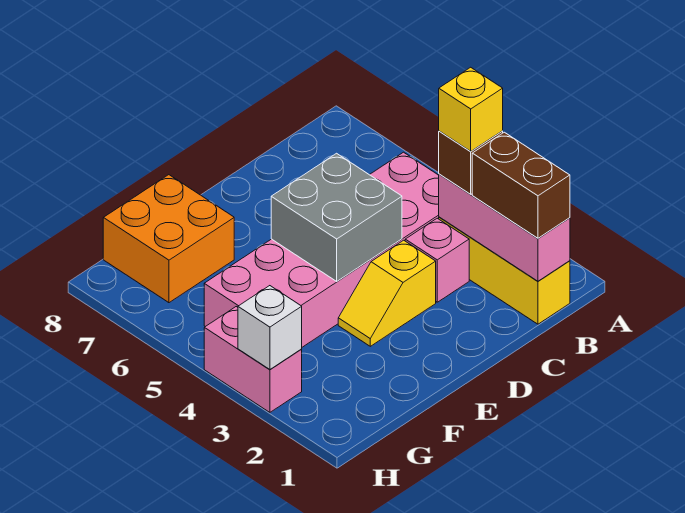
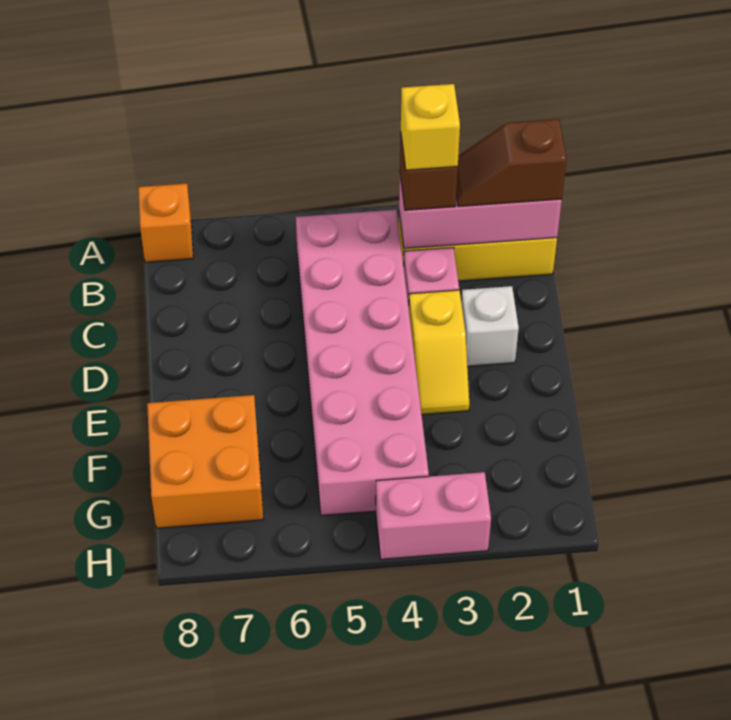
none -> orange brick A8 level 1
brown brick B1:B2 level 3 -> brown slope B1:B2 level 3 top 1
grey brick D4:E5 level 2 -> none
white brick H3 level 2 -> white brick D2 level 1

